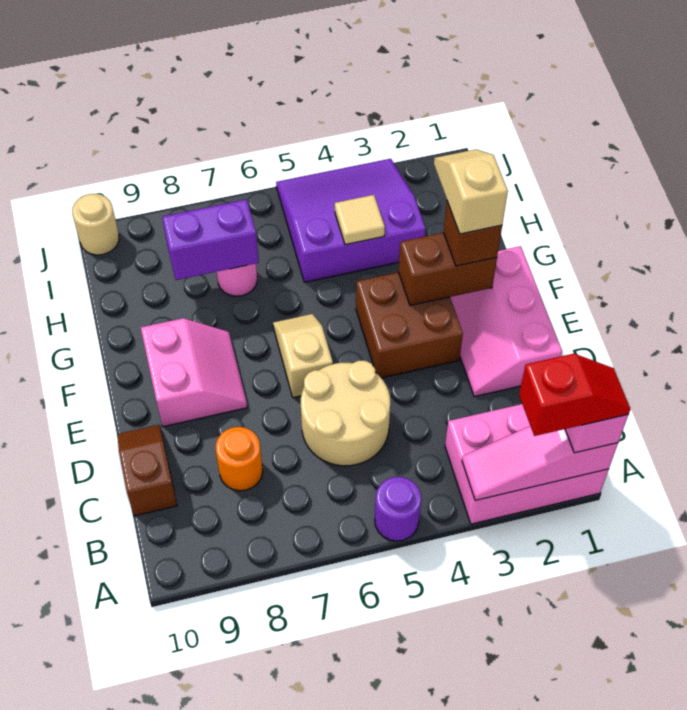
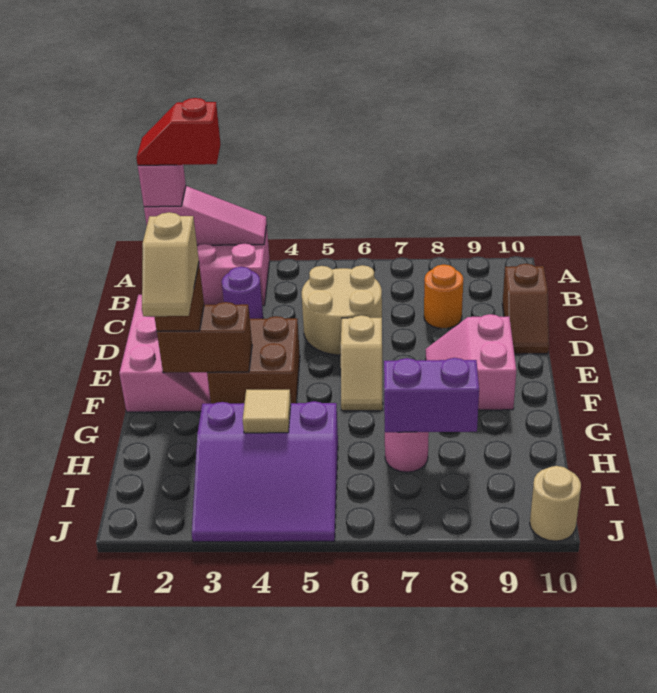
purple round brick A5 level 1 -> purple round brick C3 level 1

